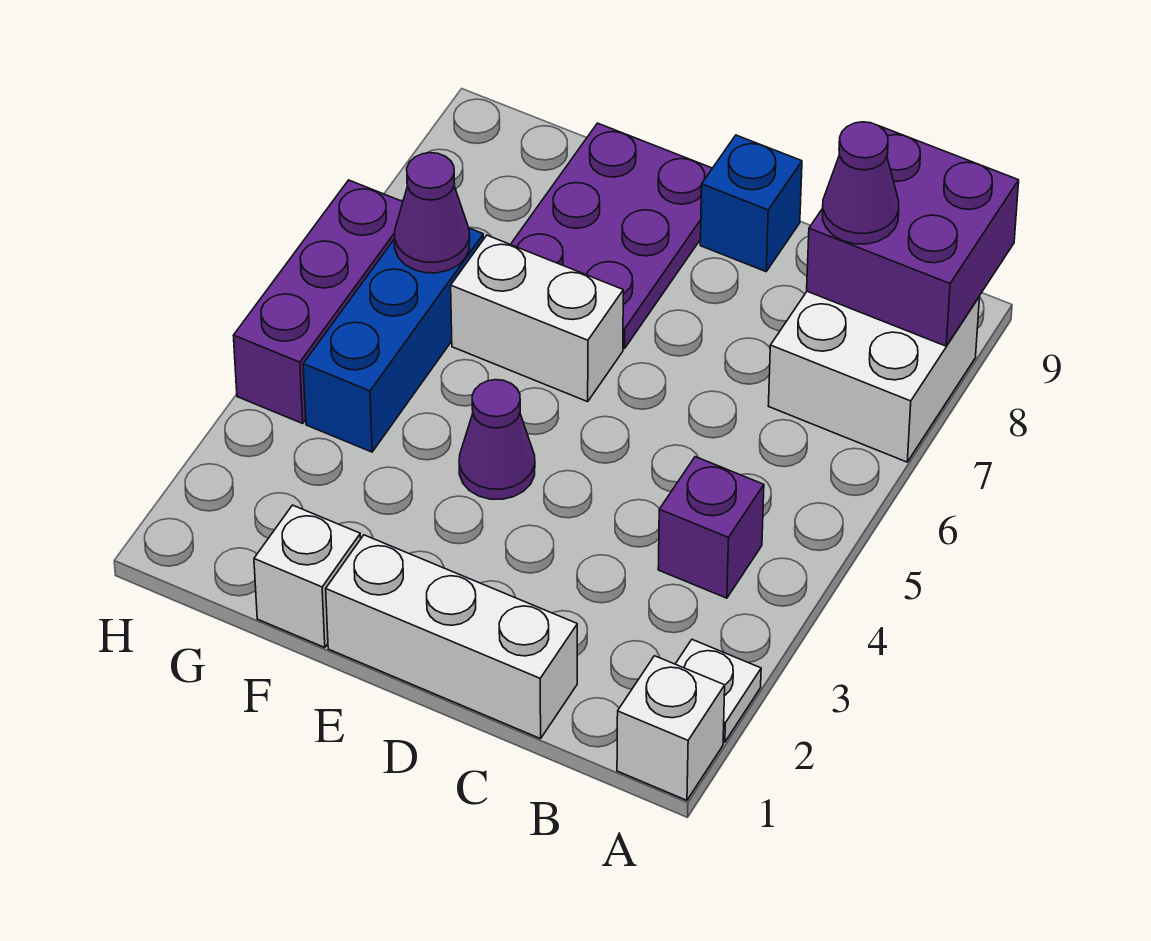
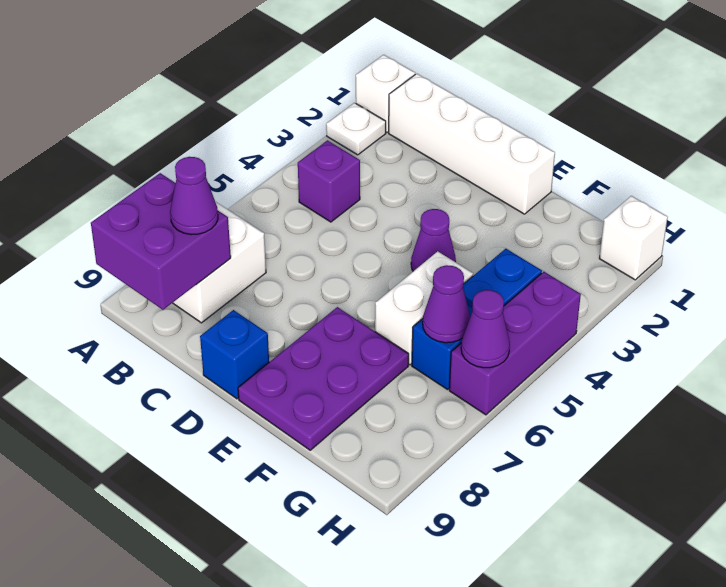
white brick C1:E1 level 1 -> white brick B1:E1 level 1
white brick E6:F6 level 1 -> white brick F5:F6 level 1
white brick F1 level 1 -> white brick H1 level 1
none -> purple cone H6 level 2

